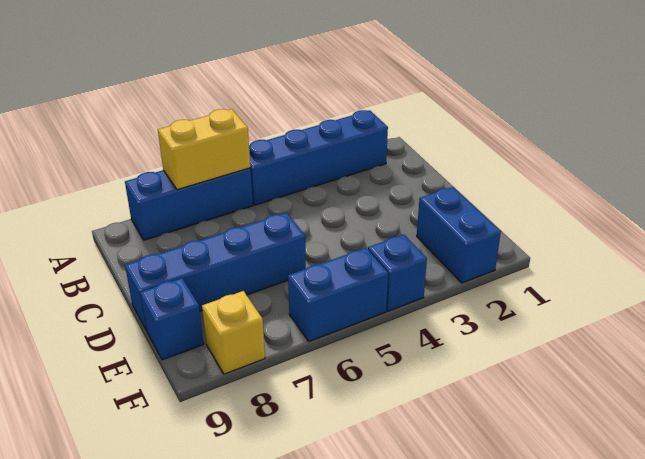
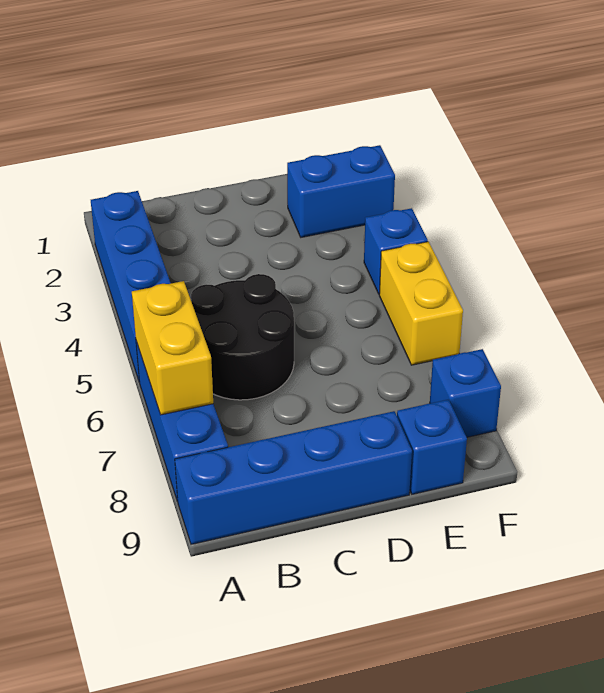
none -> black round brick B5:C6 level 1
blue brick D6:D9 level 1 -> blue brick A9:D9 level 1
blue brick F5:F6 level 1 -> yellow brick F5:F6 level 1
yellow brick F8 level 1 -> blue brick F8 level 1

